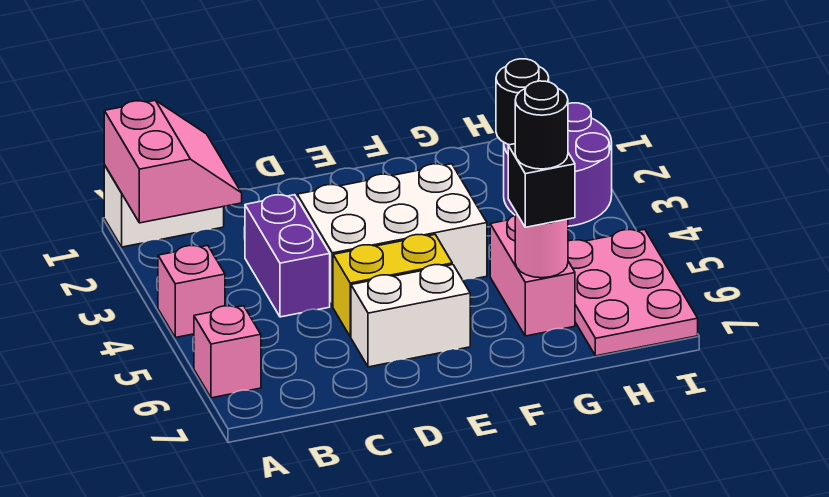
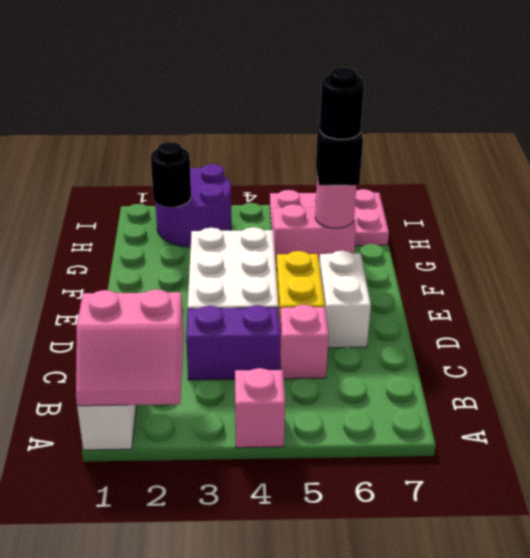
pink slope A1:B2 level 2 top A -> pink slope A1:B2 level 2 top B
pink brick A6 level 1 -> pink brick C5 level 1

